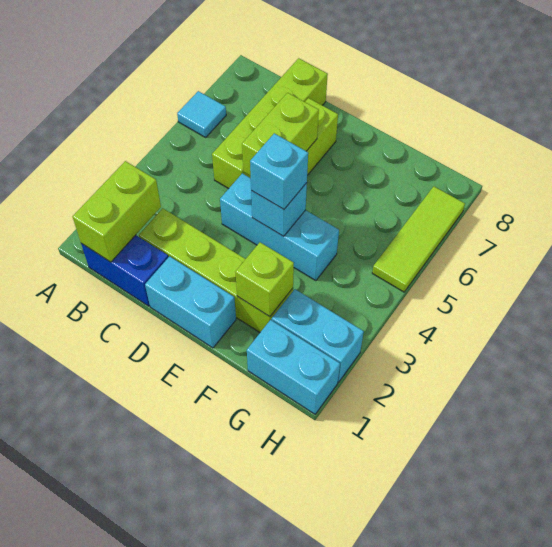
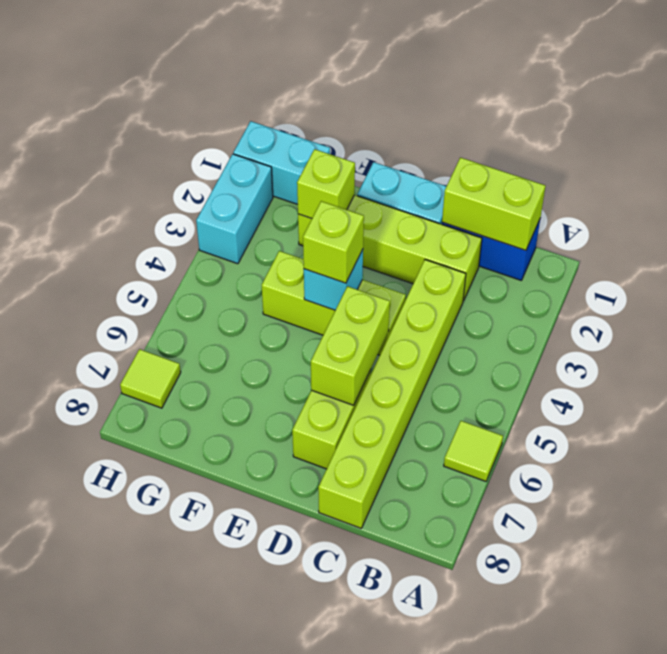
cyan tile A6 level 1 -> lime tile A6 level 1
lime brick B1:B2 level 2 -> lime brick B1:C1 level 2
lime brick C5:C8 level 1 -> lime brick C3:C8 level 1
cyan brick D4:F4 level 1 -> lime brick D4:F4 level 1
cyan brick E4 level 3 -> lime brick E4 level 3
cyan brick G2:H2 level 1 -> cyan brick H2:H3 level 1
lime tile H5:H7 level 1 -> lime tile H7 level 1

